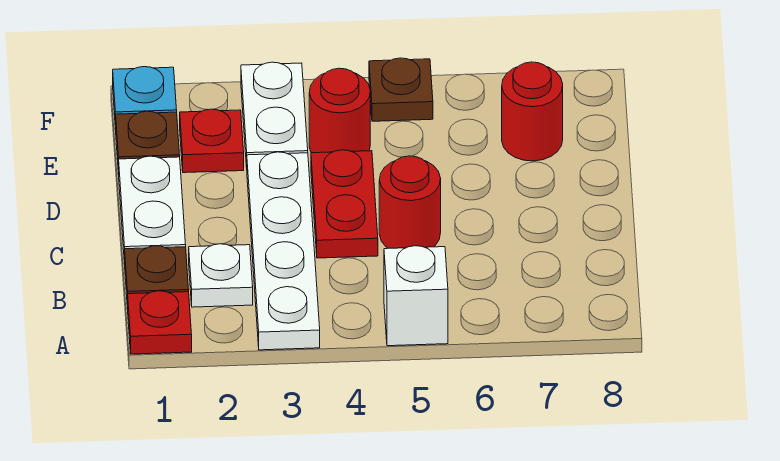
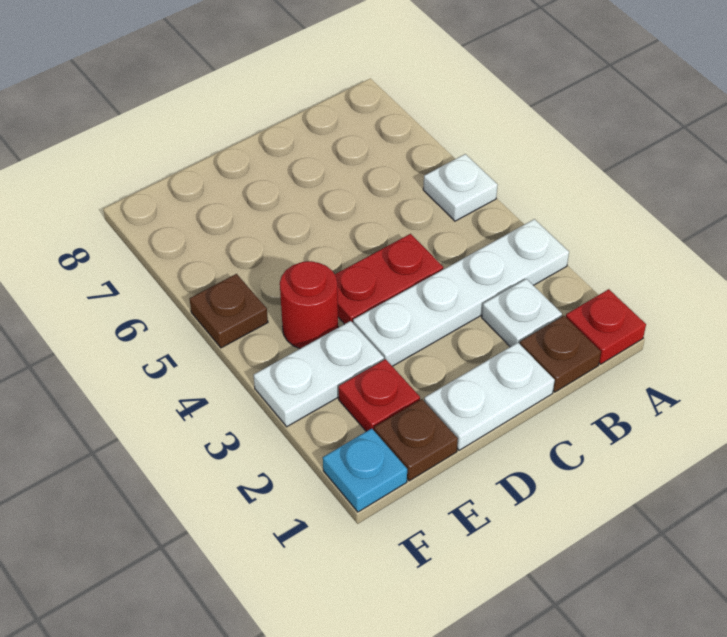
white brick A5 level 1 -> white plate A5 level 1
red round brick C5 level 1 -> none
red round brick E7 level 1 -> none

